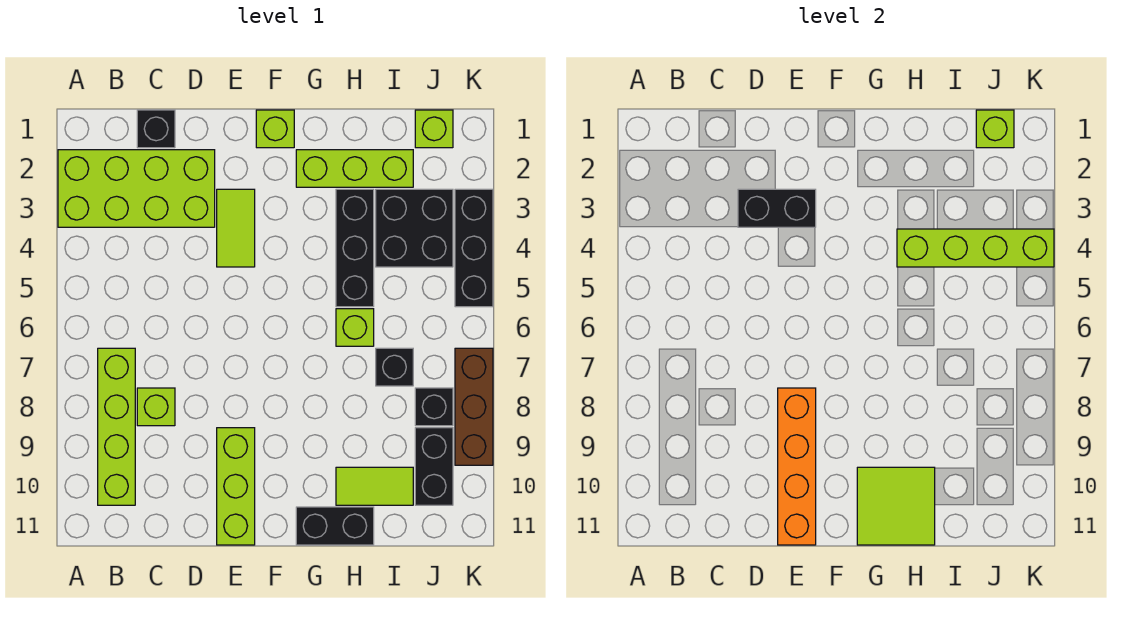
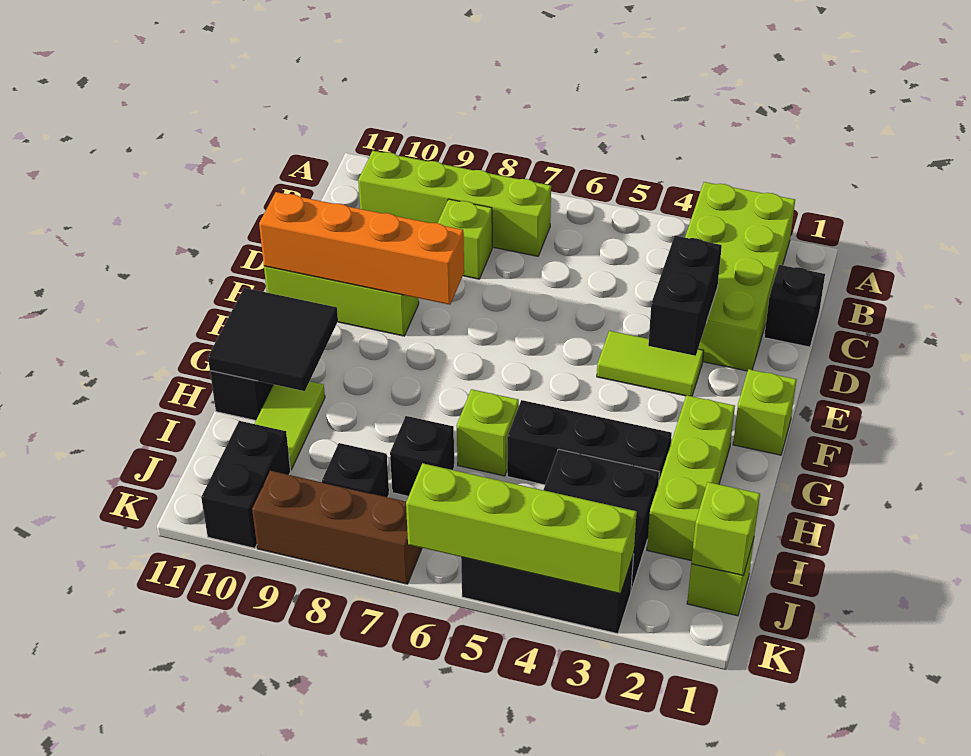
lime tile G10:H11 level 2 -> black tile G10:H11 level 2
lime brick H4:K4 level 2 -> lime brick K3:K6 level 2
black brick J9:J10 level 1 -> black brick J10:K10 level 1

